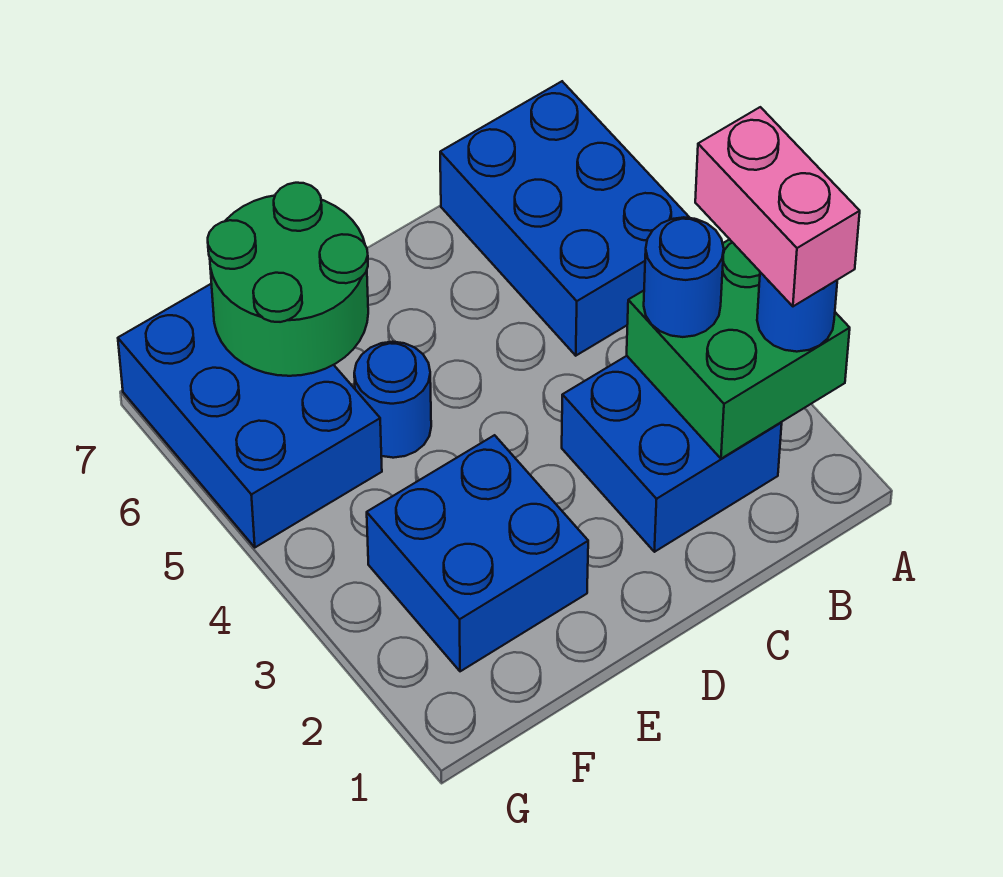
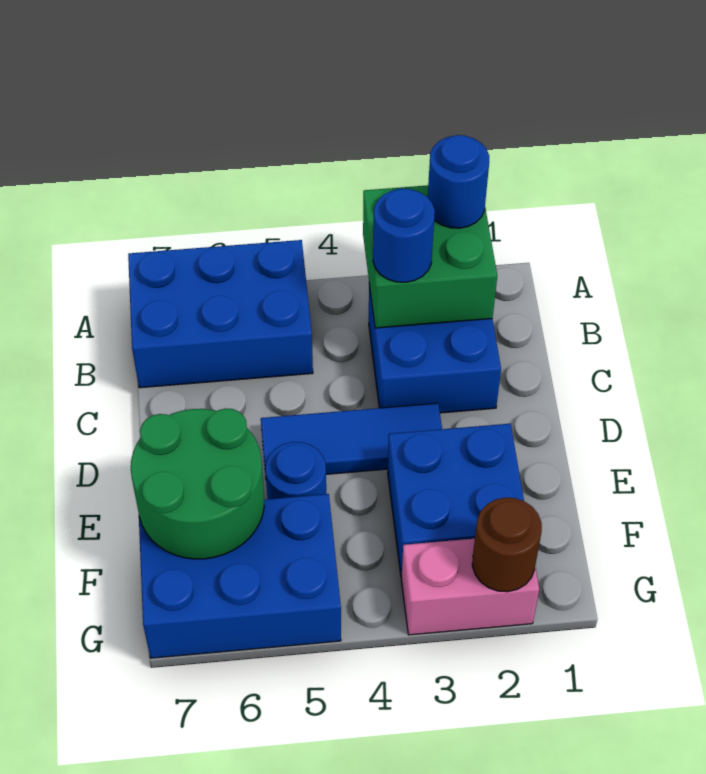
pink brick A2:A3 level 4 -> pink brick G2:G3 level 1
none -> blue tile D3:D5 level 1
none -> brown round brick G2 level 2

